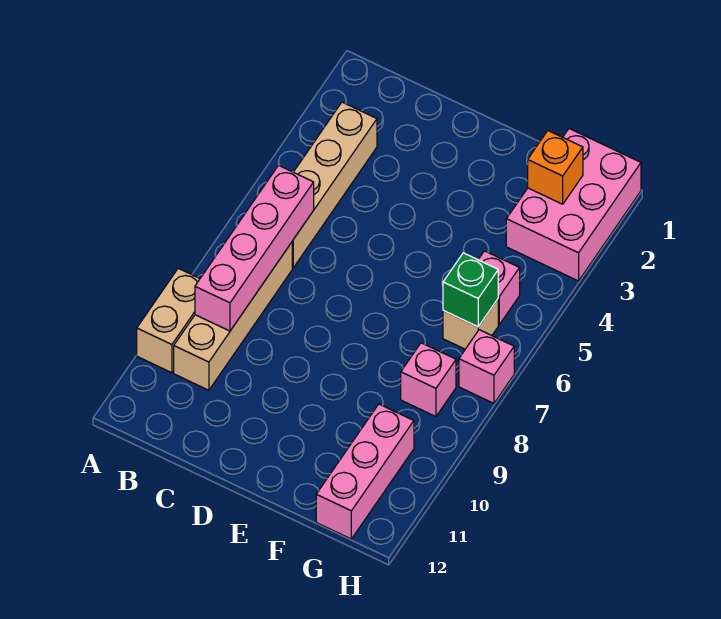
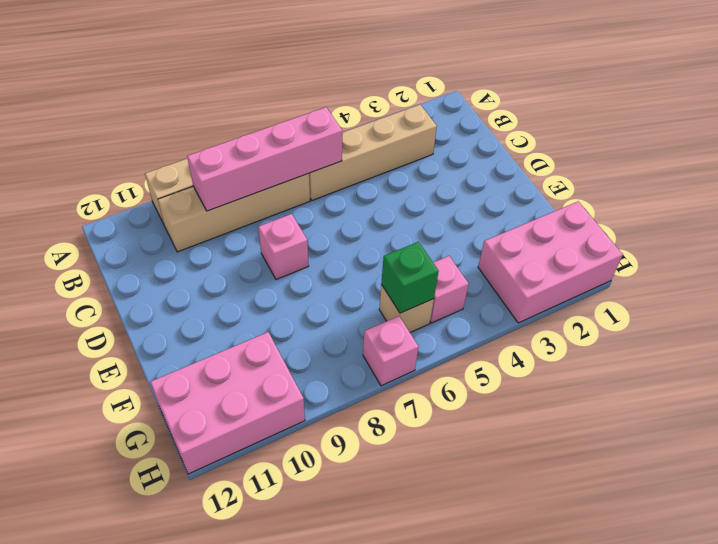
orange brick G2 level 2 -> none
pink brick G8 level 1 -> pink brick D8 level 1
pink brick G10:G12 level 1 -> pink brick G10:H12 level 1

